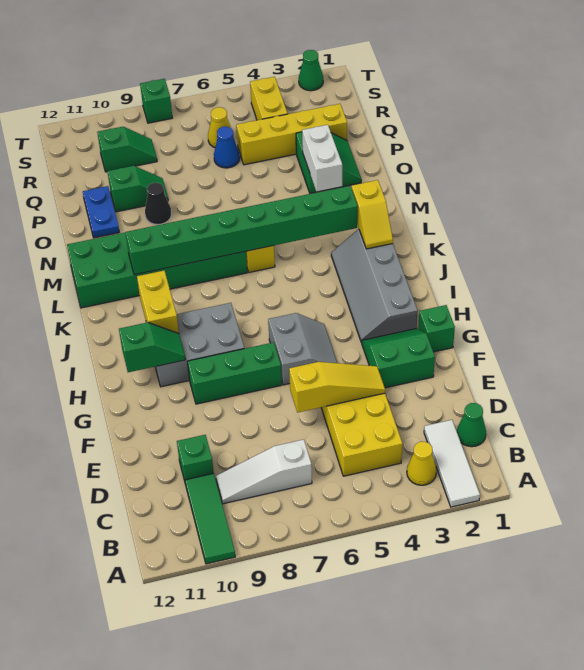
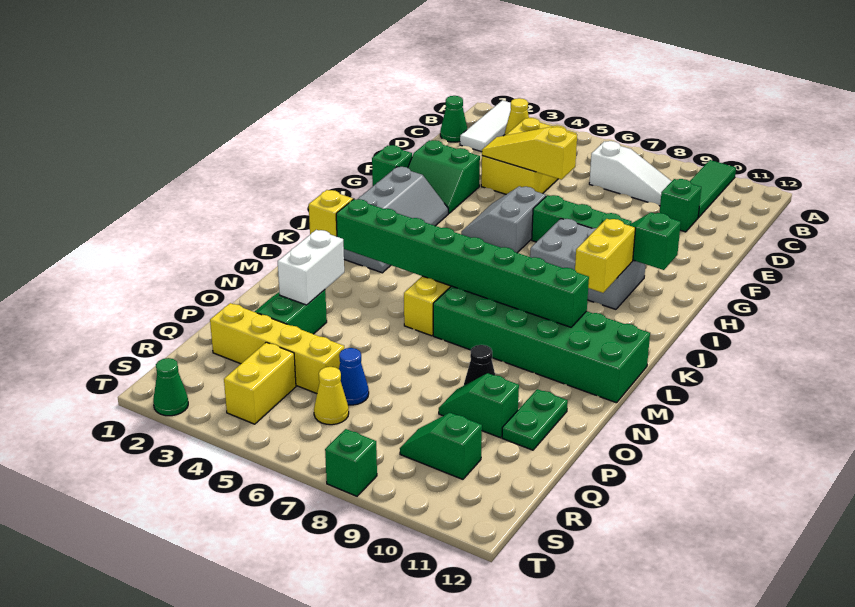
blue plate O11:P11 level 1 -> green plate O11:P11 level 1

